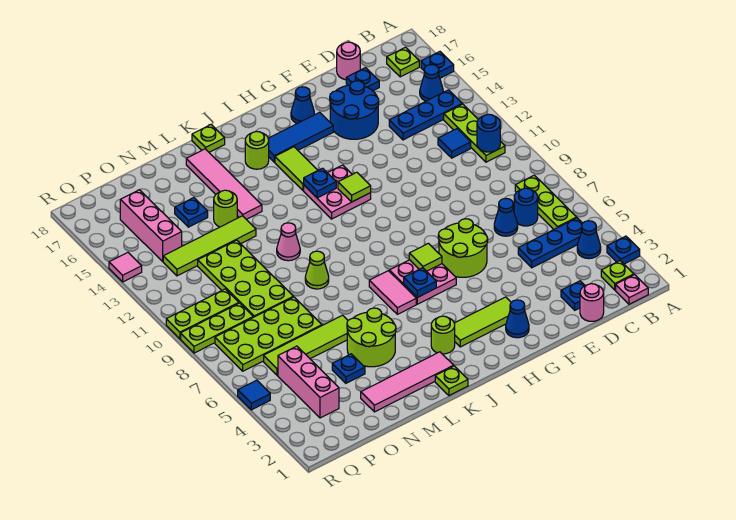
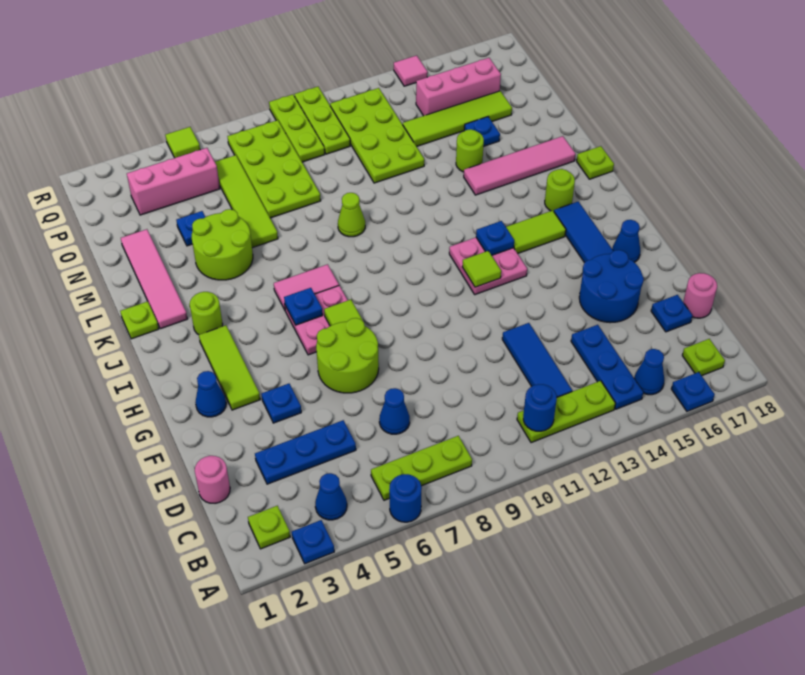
pink plate B1 level 1 -> none
blue plate B5:D5 level 1 -> blue plate D3:D5 level 1
blue round brick C7 level 1 -> blue round brick A6 level 1
blue tile C12 level 1 -> blue tile C12:E12 level 1
blue plate D2 level 1 -> blue plate F4 level 1
pink cone L11 level 1 -> none
lime tile M13:P13 level 1 -> lime tile O13:O16 level 1
lime plate N9:O12 level 1 -> lime plate N11:Q12 level 1
blue tile R5 level 1 -> lime tile R5 level 1

